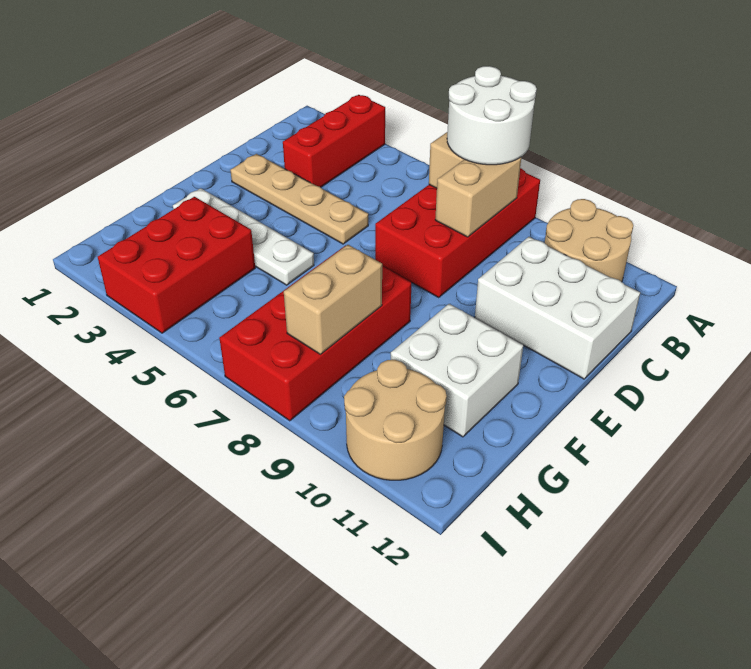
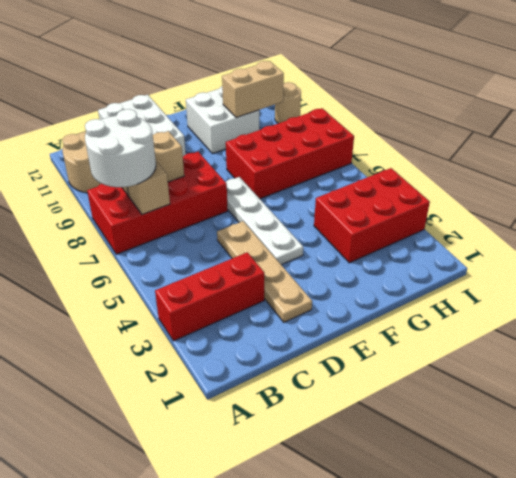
white plate F2:F5 level 1 -> white plate E4:E7 level 1
tan brick G8:H8 level 2 -> tan brick G10:H10 level 2
tan round brick H10:I11 level 1 -> tan round brick I10 level 1

